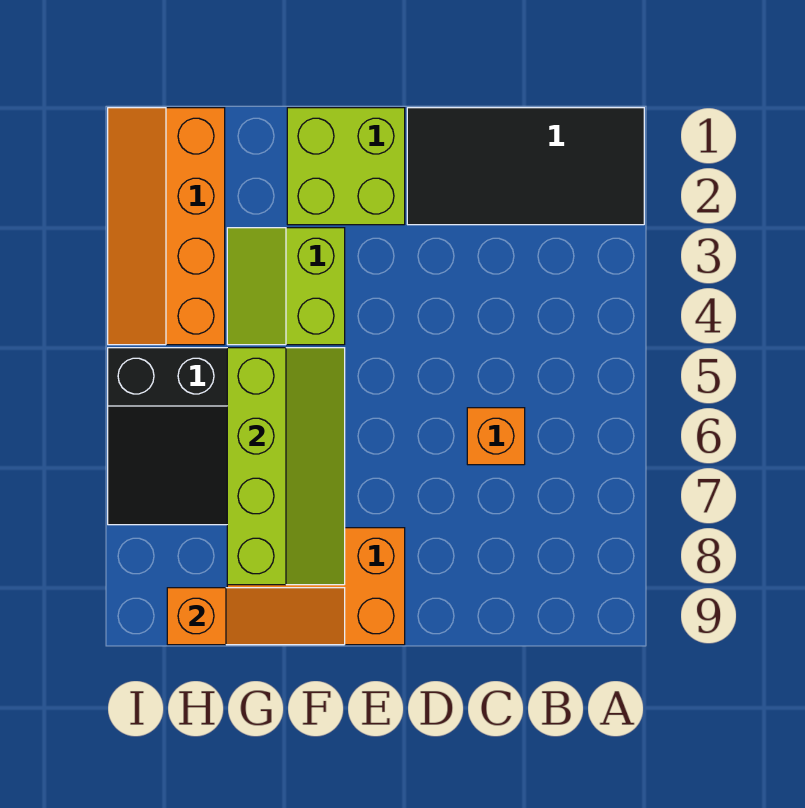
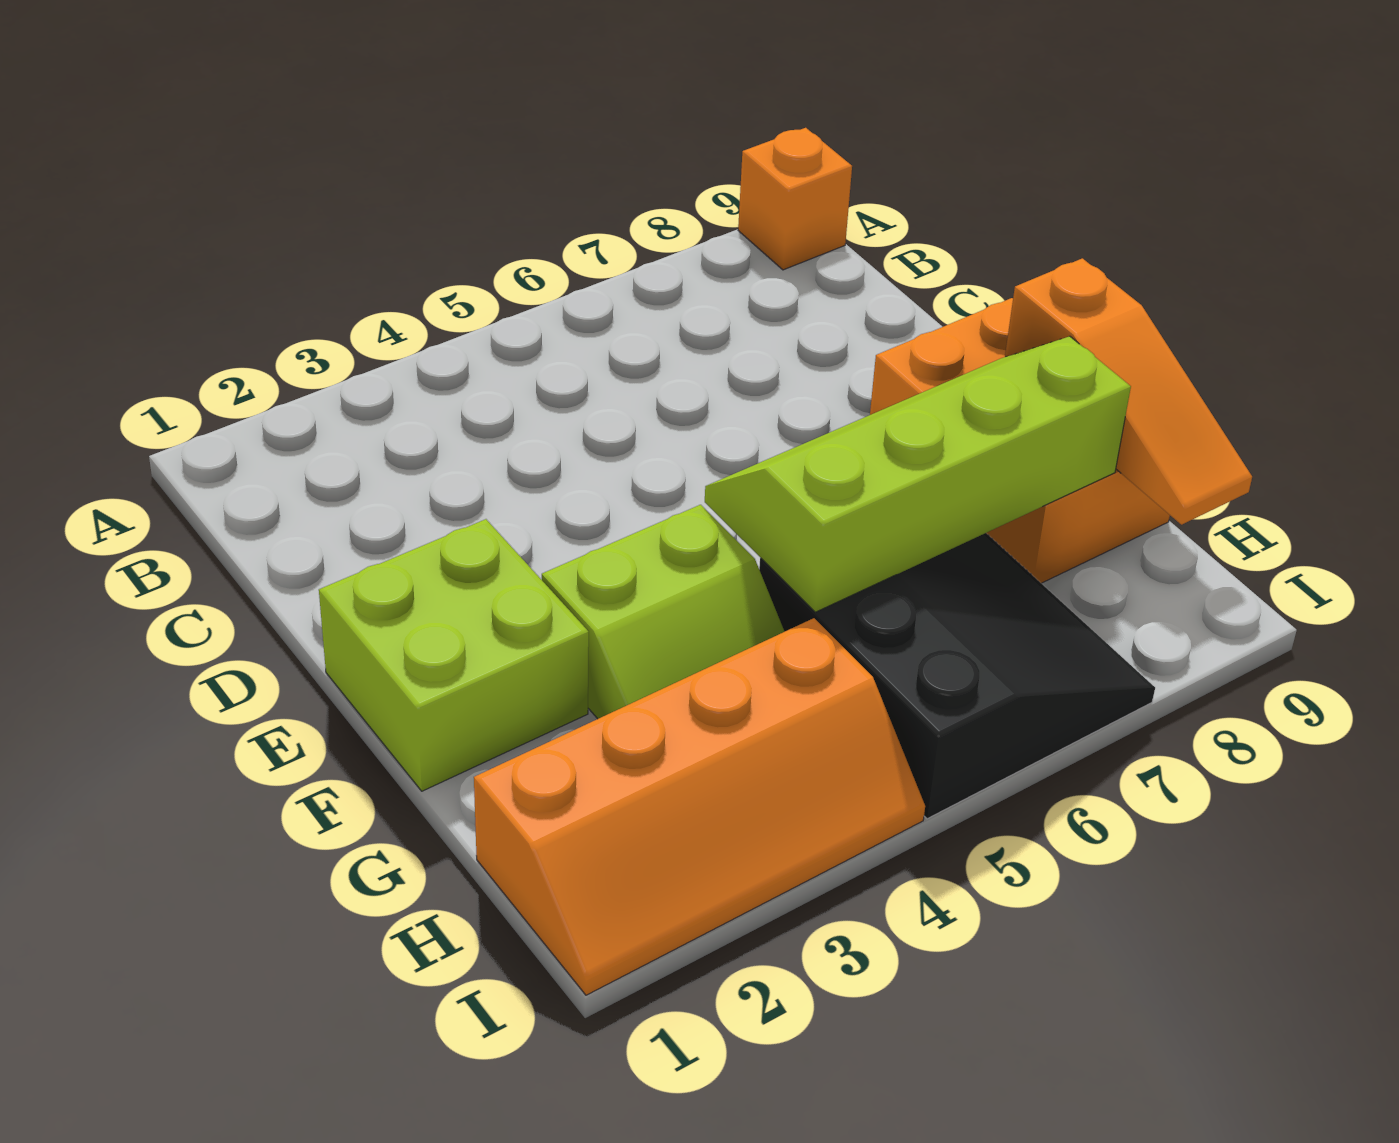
black tile A1:D2 level 1 -> none
orange brick C6 level 1 -> orange brick A9 level 1
orange slope F9:H9 level 2 top H -> orange slope F9:H9 level 2 top F

